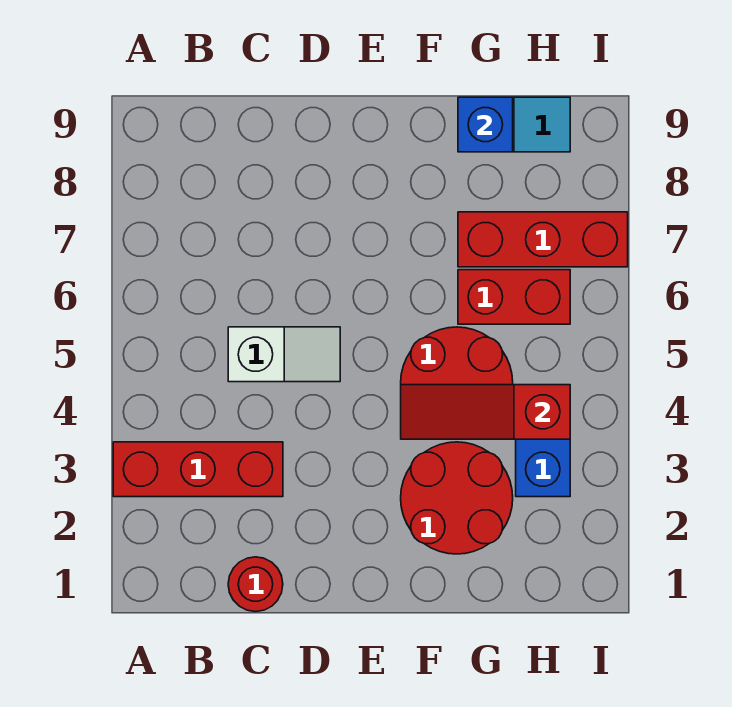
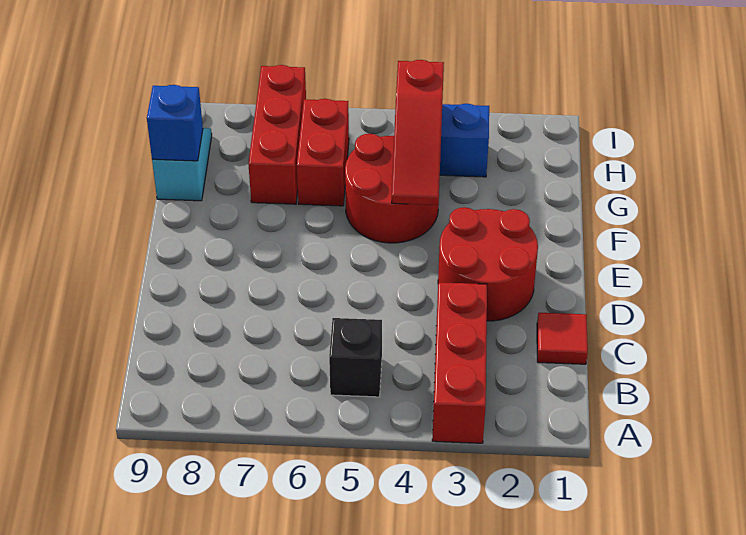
none -> black brick B5 level 1
red round brick C1 level 1 -> red tile C1 level 1
white slope C5:D5 level 1 top C -> none
red round brick F2:G3 level 1 -> red round brick D2:E3 level 1

